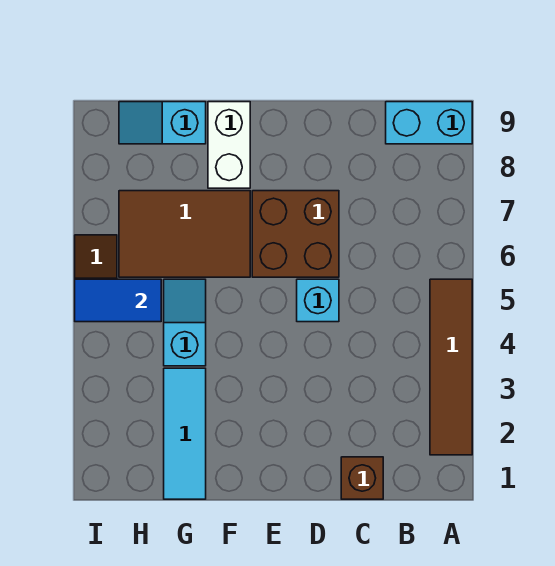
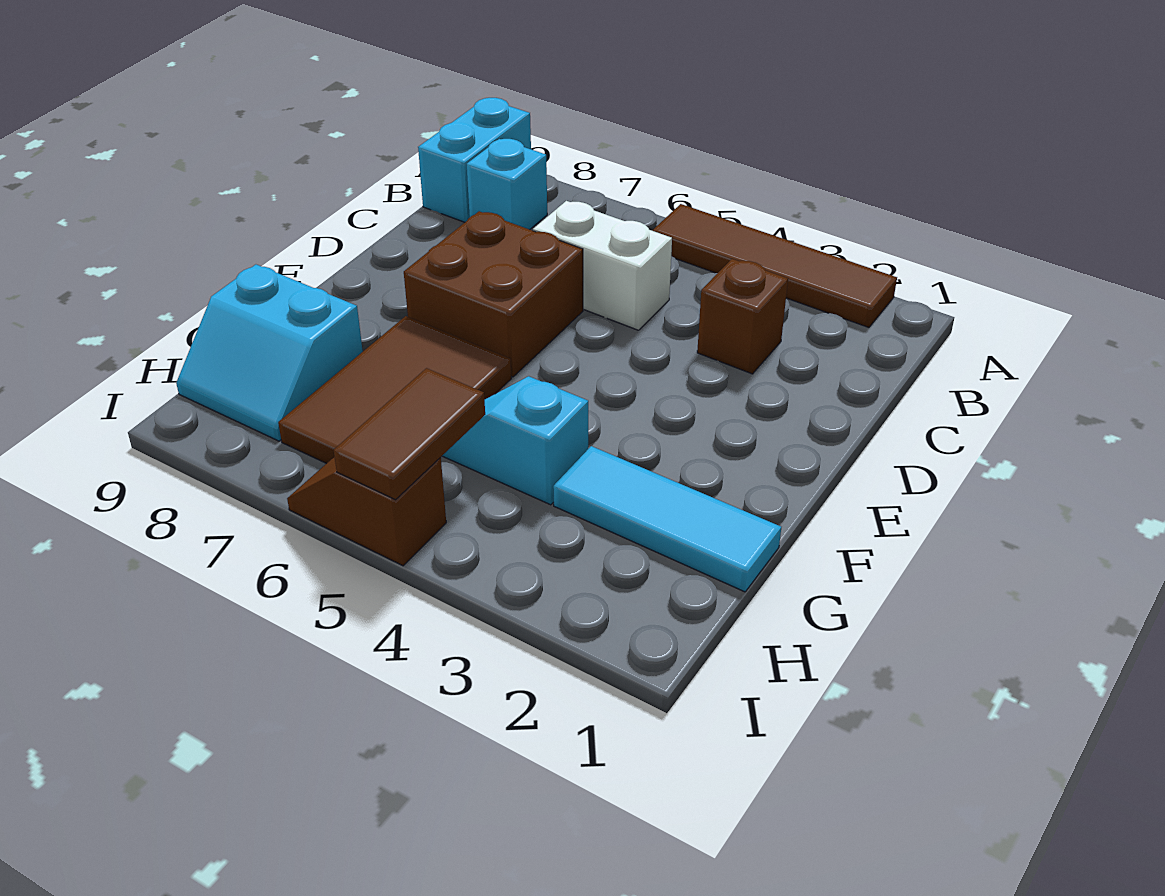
brown brick C1 level 1 -> brown brick C3 level 1
cyan brick D5 level 1 -> cyan brick B8 level 1
white brick F8:F9 level 1 -> white brick C5:C6 level 1
cyan slope G9:H9 level 1 top G -> cyan slope G8:H9 level 1 top G
blue tile H5:I5 level 2 -> brown tile H5:I5 level 2

